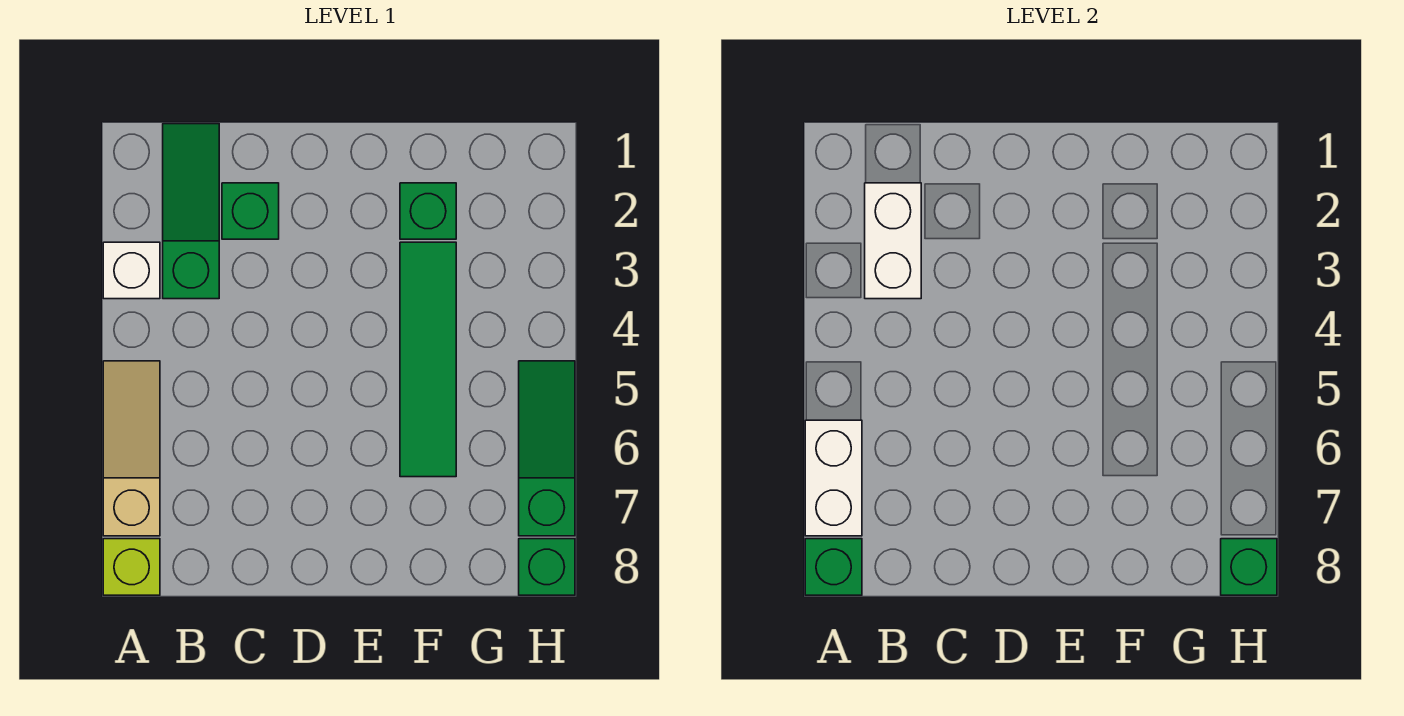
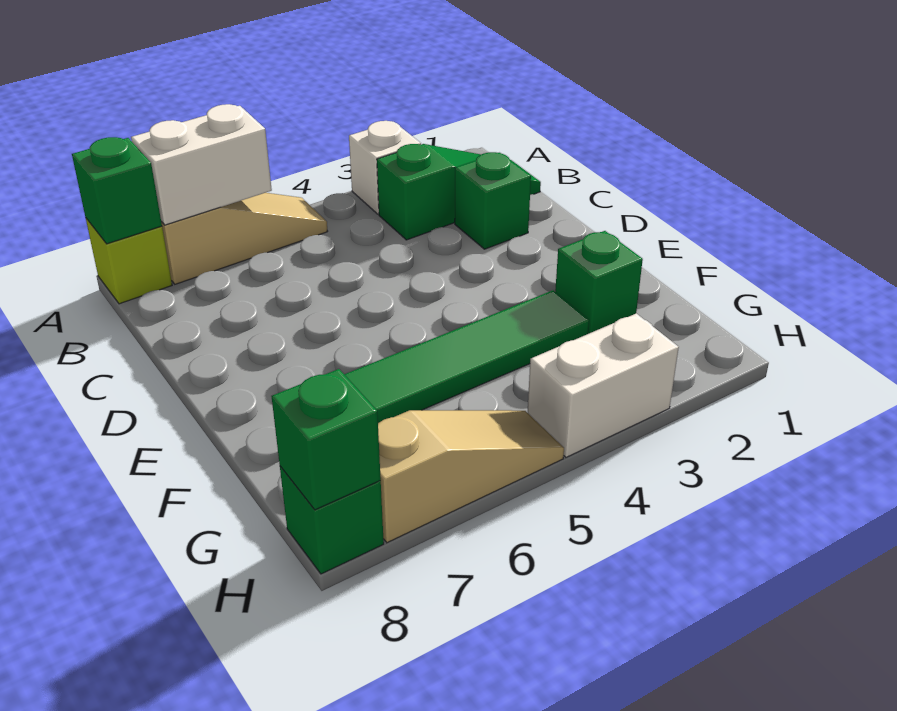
white brick B2:B3 level 2 -> white brick H3:H4 level 1
green slope H5:H7 level 1 top 7 -> tan slope H5:H7 level 1 top 7

